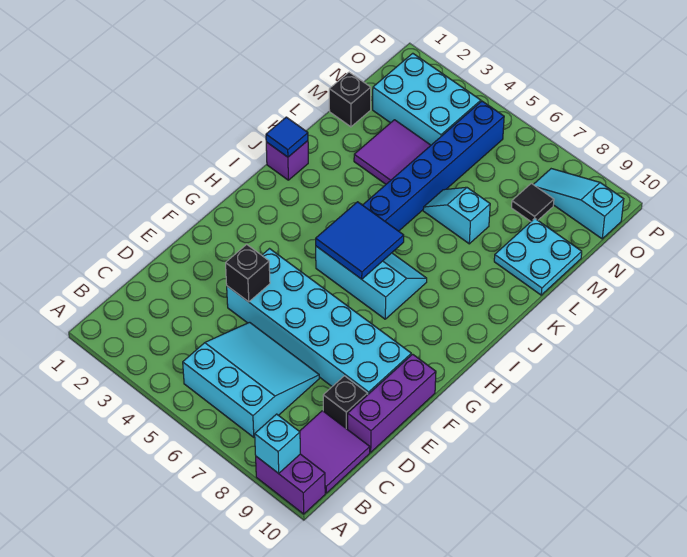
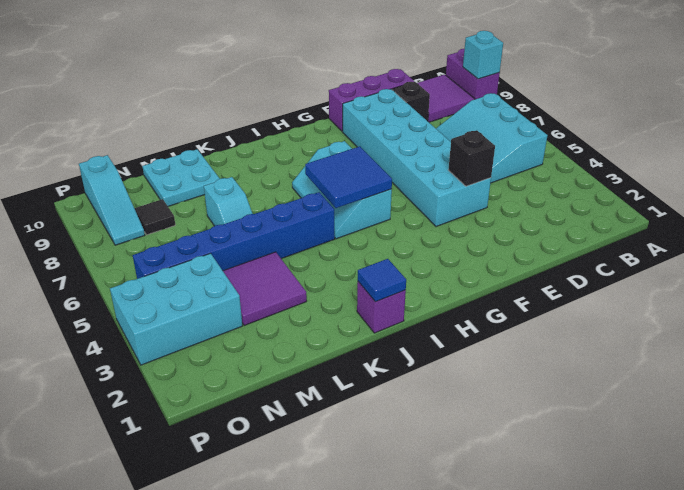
black brick M1 level 1 -> none
cyan brick N2:O4 level 1 -> cyan brick N3:P4 level 1

